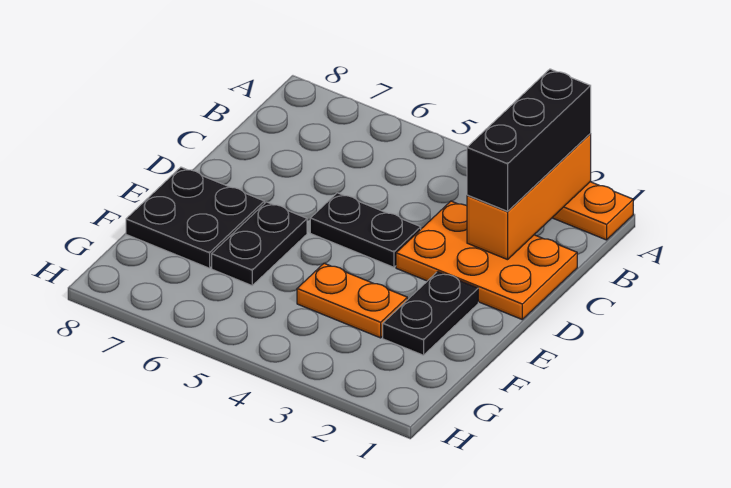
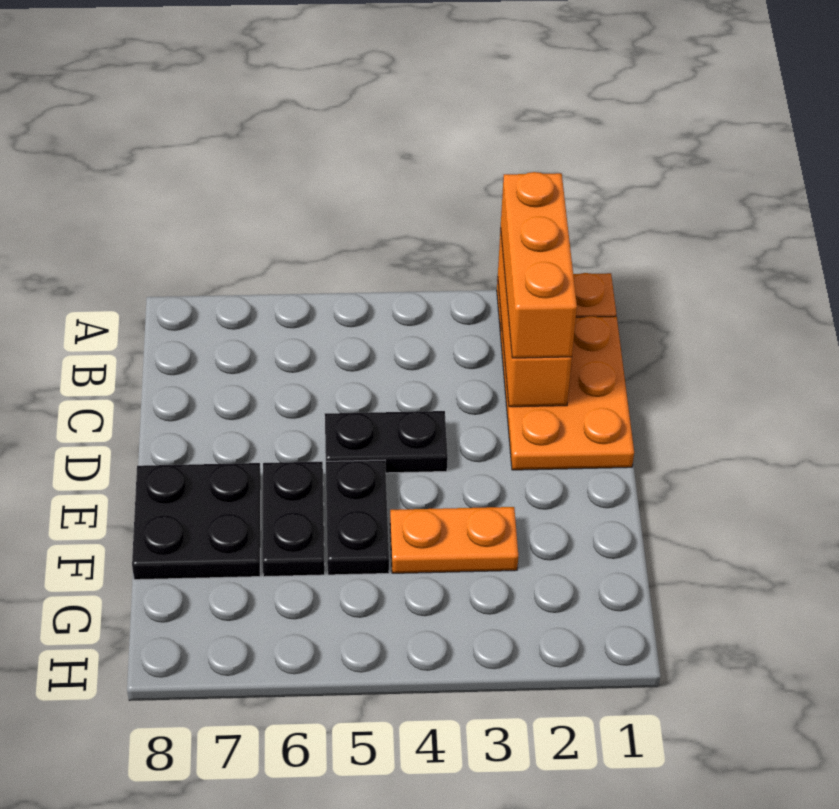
black brick A2:C2 level 3 -> orange brick A2:C2 level 3
orange plate C1:D3 level 1 -> orange plate B1:D2 level 1
black plate E2:F2 level 1 -> black plate E5:F5 level 1

